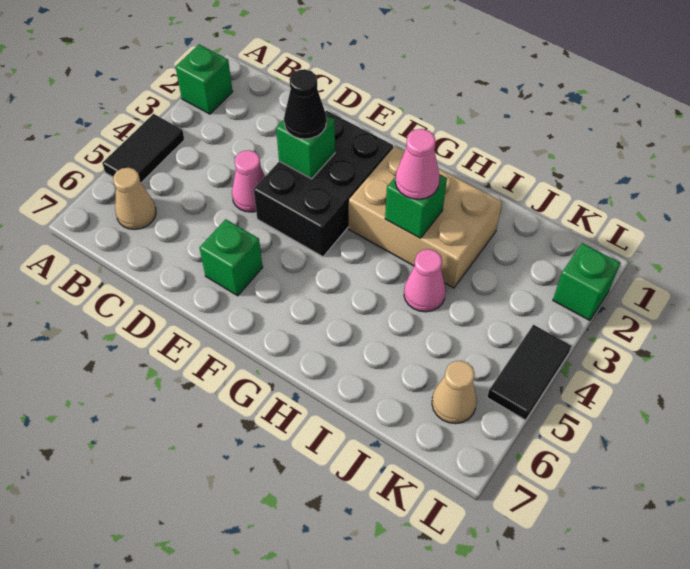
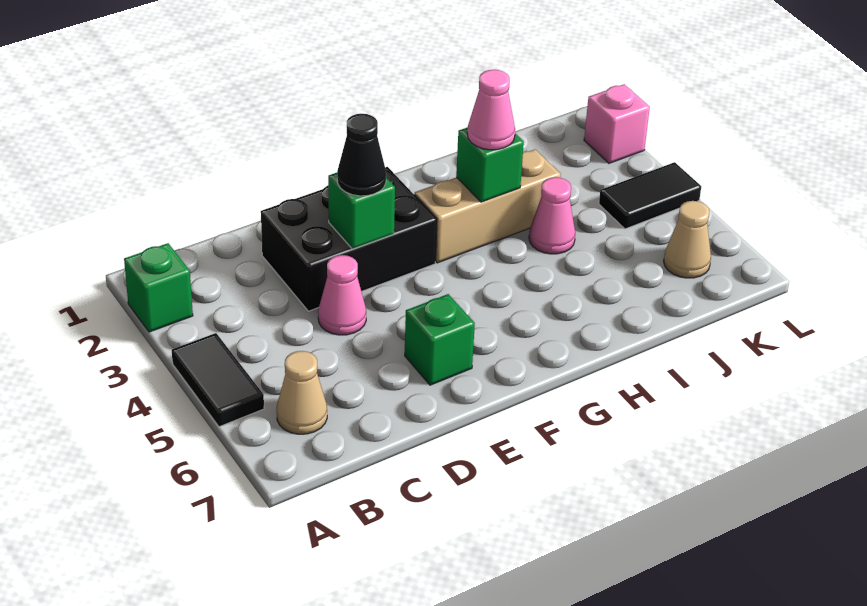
black brick E2:F4 level 1 -> black brick D2:F3 level 1
tan brick G2:I3 level 1 -> tan brick G3:I3 level 1
green brick L2 level 1 -> pink brick L2 level 1
black tile L4:L5 level 1 -> black tile K4:L4 level 1

